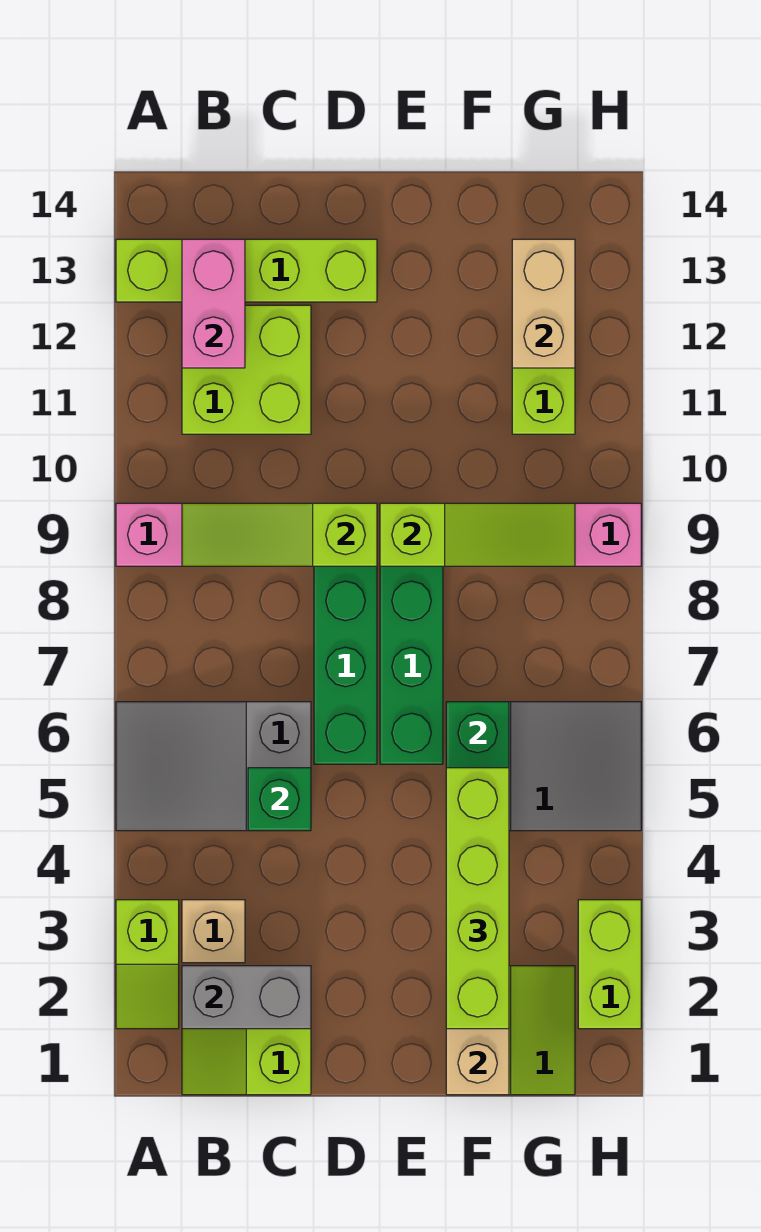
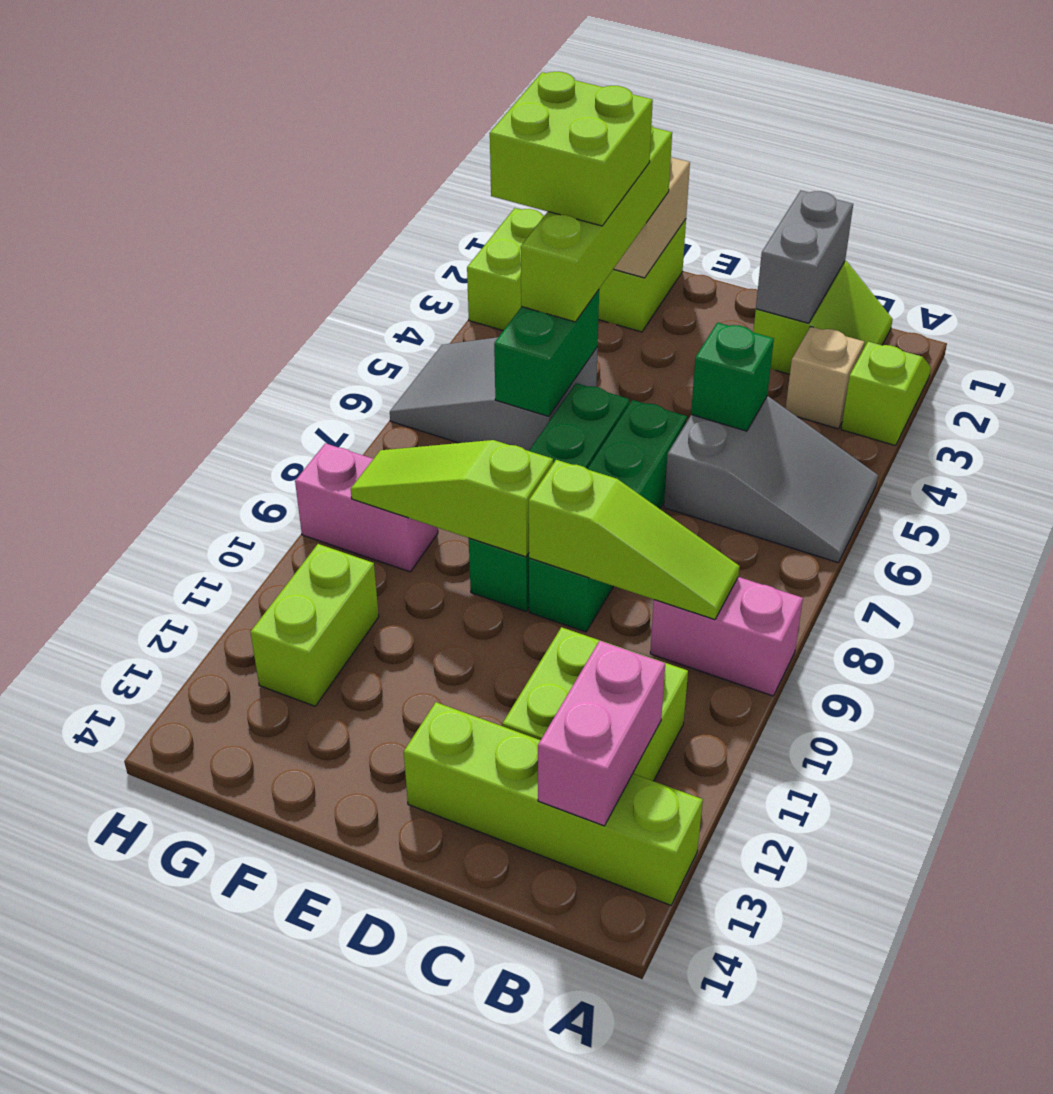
grey brick B2:C2 level 2 -> grey brick C1:C2 level 2
none -> lime brick F3:G4 level 4
tan brick G12:G13 level 2 -> none

